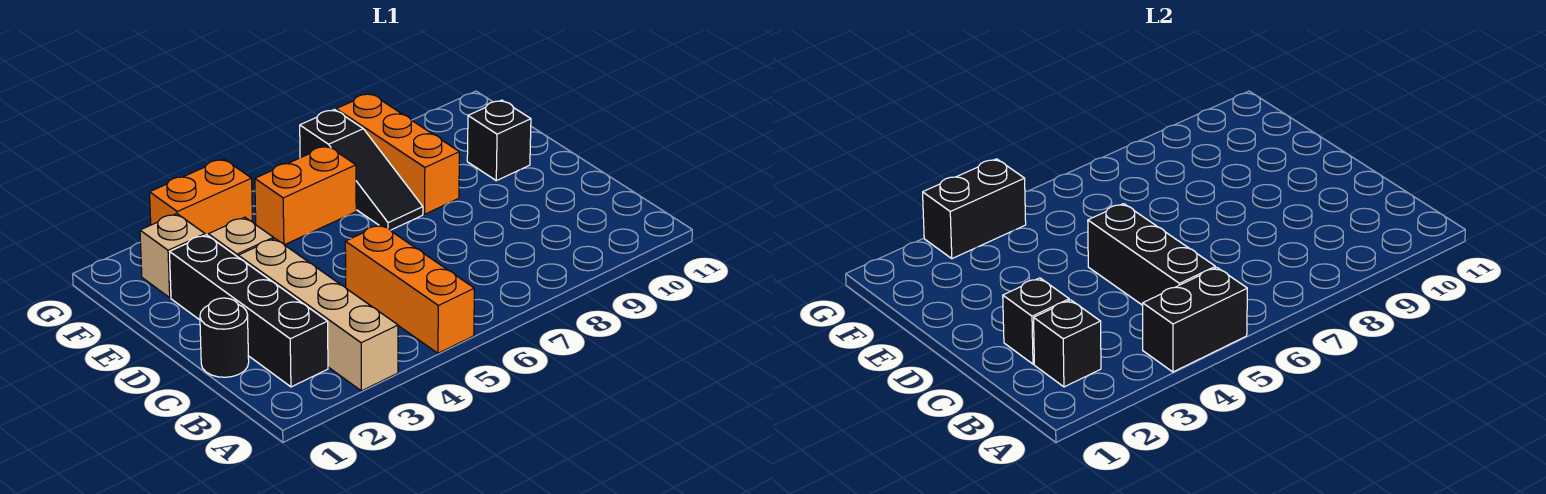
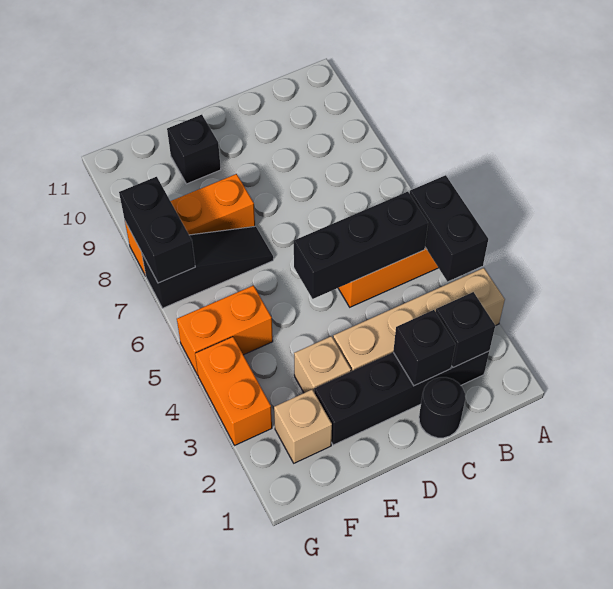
orange brick F5:F6 level 1 -> orange brick F5:G5 level 1
black brick G3:G4 level 2 -> black brick G7:G8 level 2

